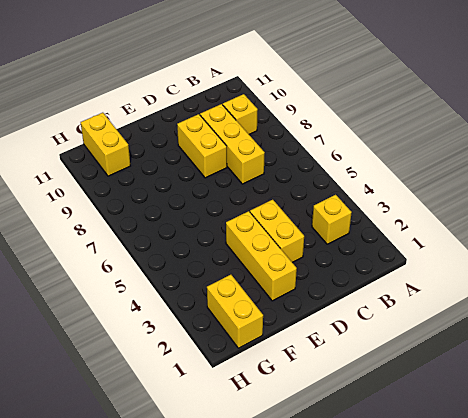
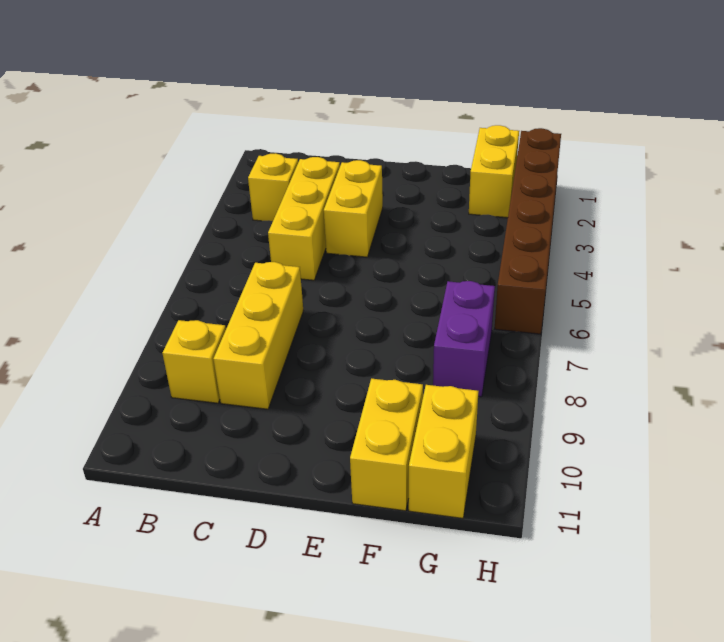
yellow brick D8:D9 level 1 -> yellow brick F10:F11 level 1
yellow brick E2:E4 level 1 -> yellow brick C3:C5 level 1
none -> purple brick G7:G8 level 1
none -> brown brick H1:H6 level 1

